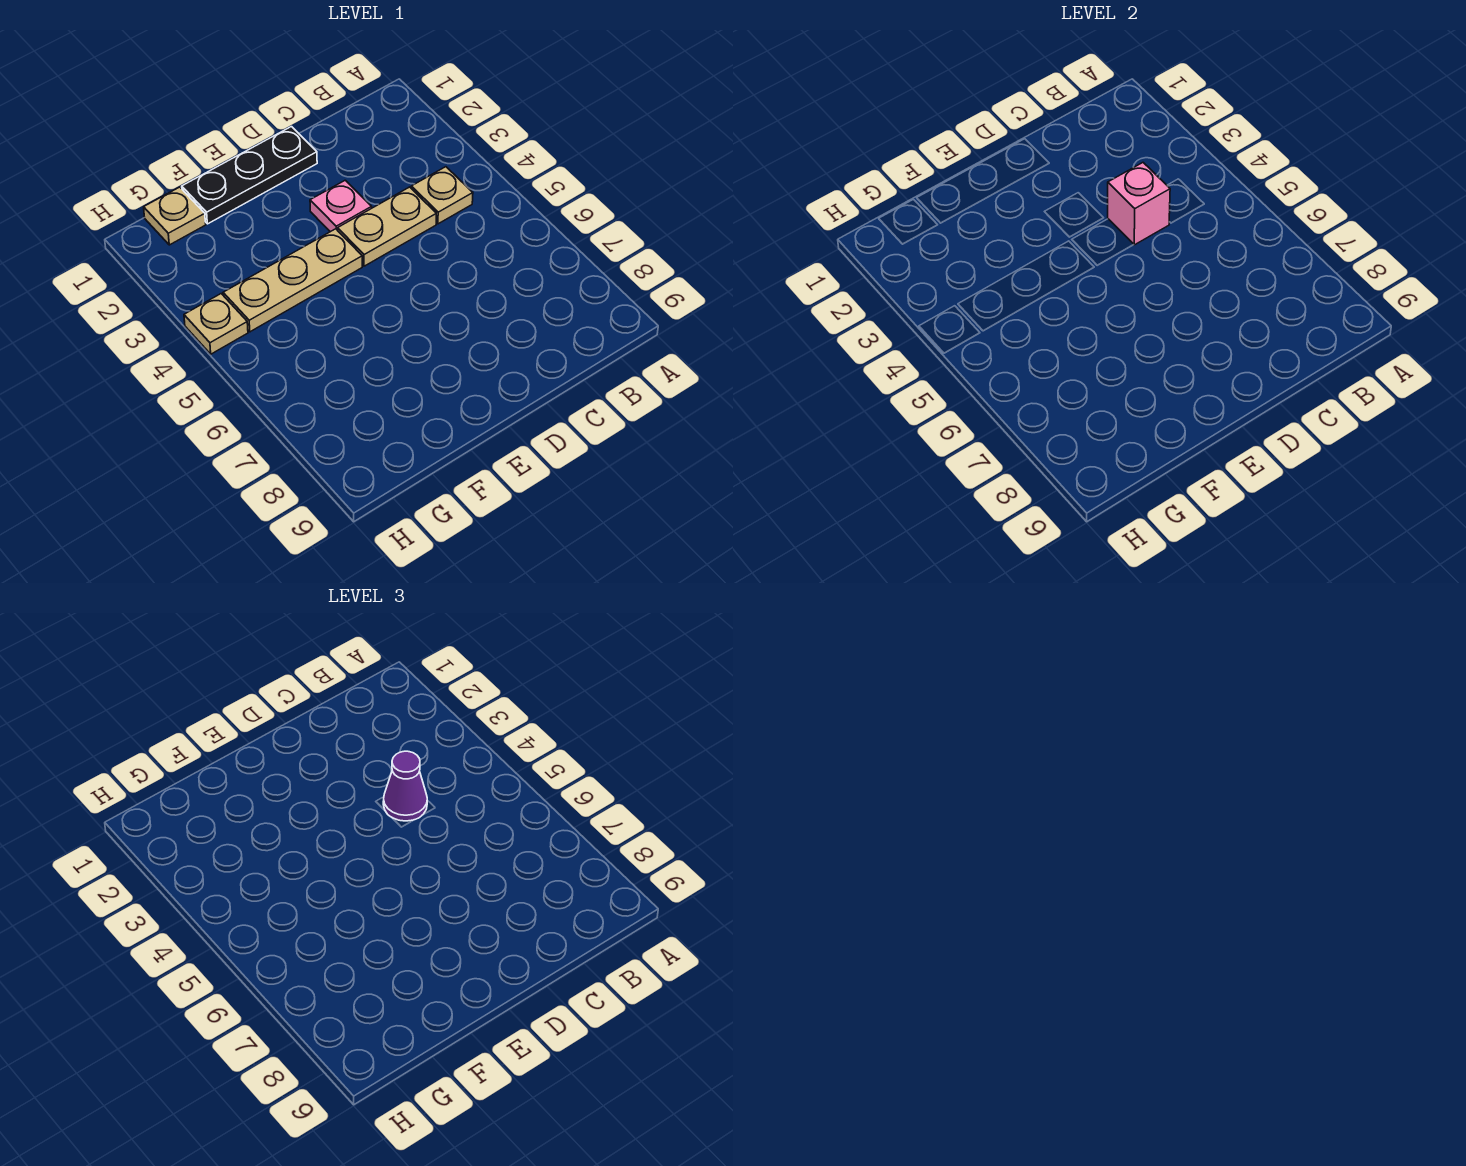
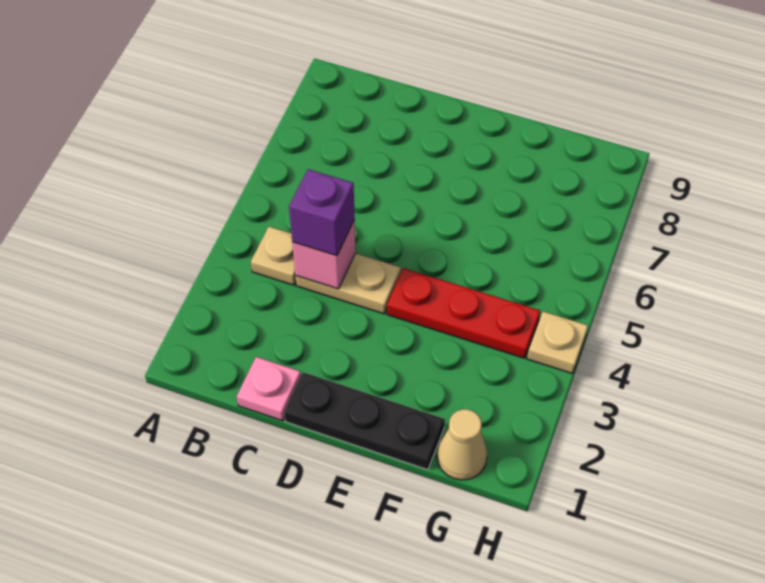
purple cone C4 level 3 -> purple brick C4 level 3
pink plate D3 level 1 -> pink plate C1 level 1
tan plate E4:G4 level 1 -> red plate E4:G4 level 1
tan plate G1 level 1 -> tan cone G1 level 1

